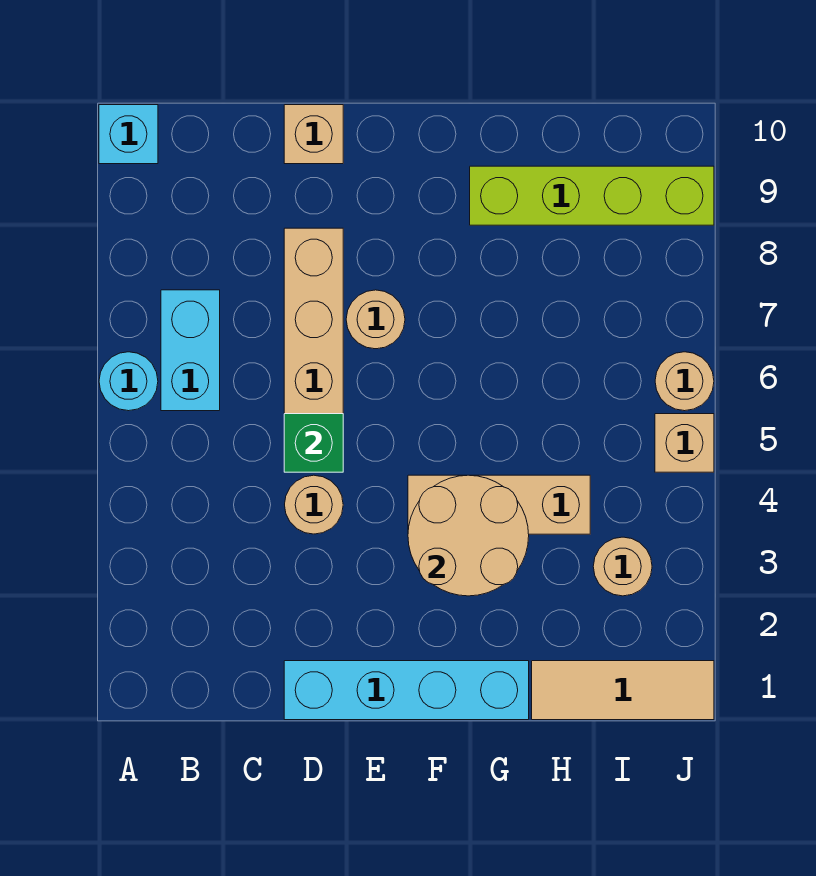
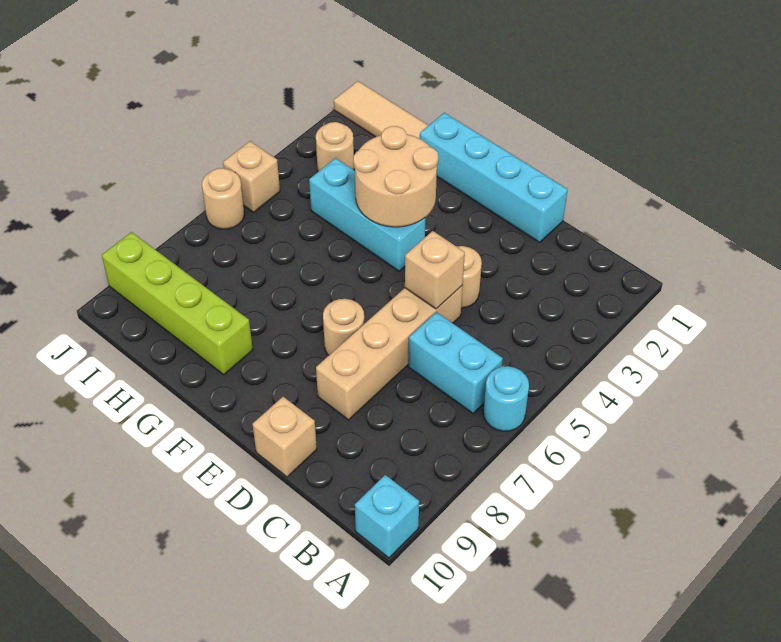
cyan brick B6:B7 level 1 -> cyan brick B6:C6 level 1
green brick D5 level 2 -> tan brick D5 level 2
tan brick F4:H4 level 1 -> cyan brick F4:H4 level 1

